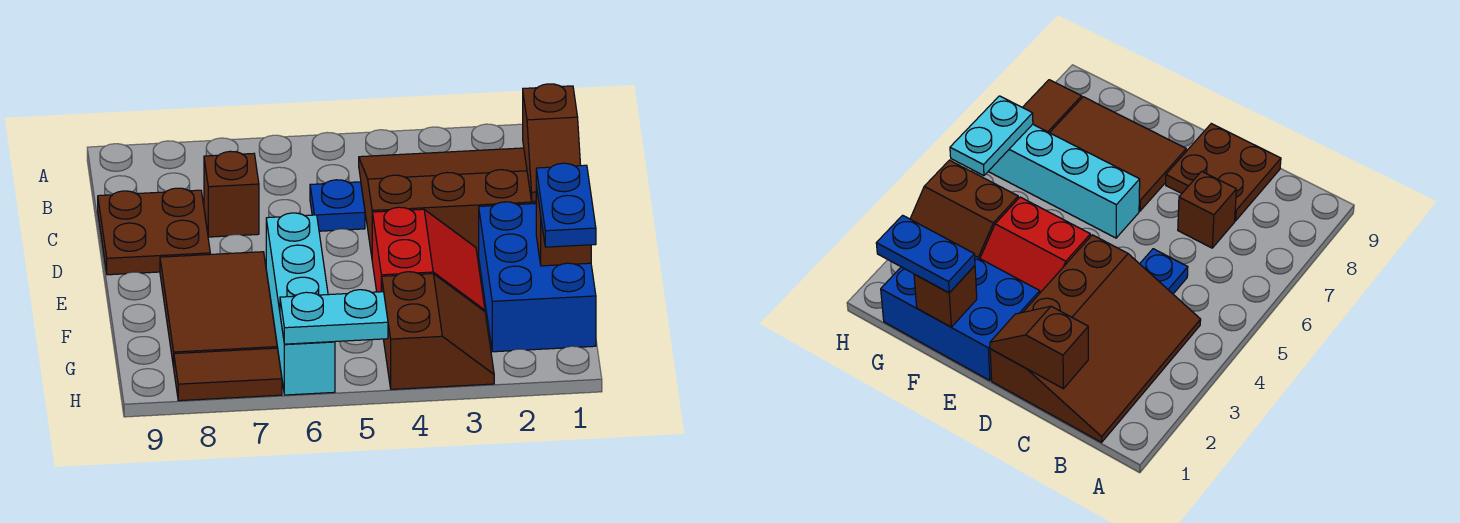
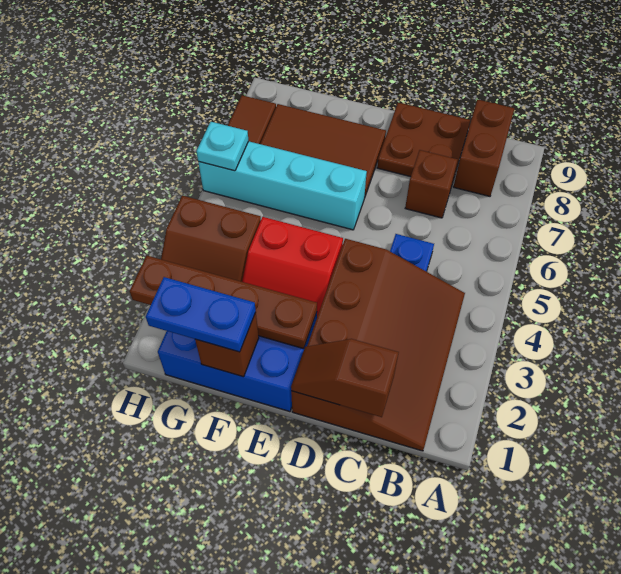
none -> brown brick B8:B9 level 1
none -> brown plate E2:H2 level 2
cyan plate H5:H6 level 2 -> cyan plate H6 level 2

